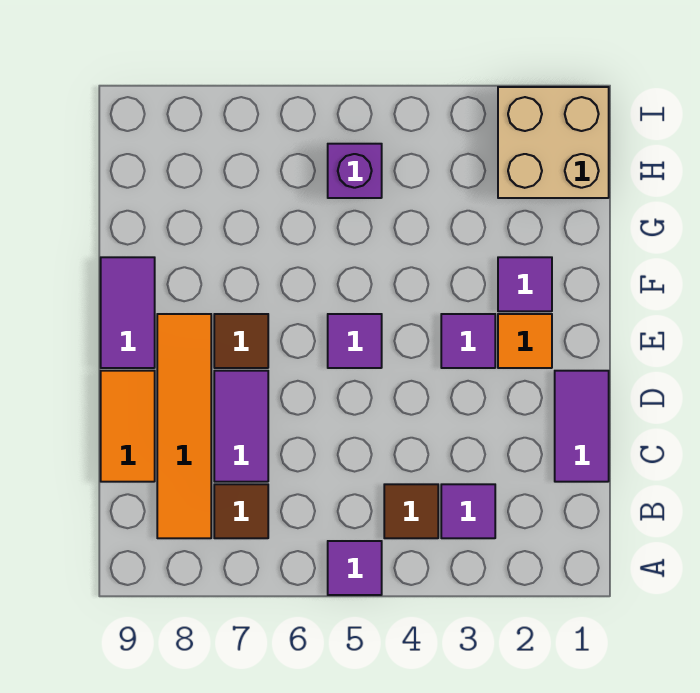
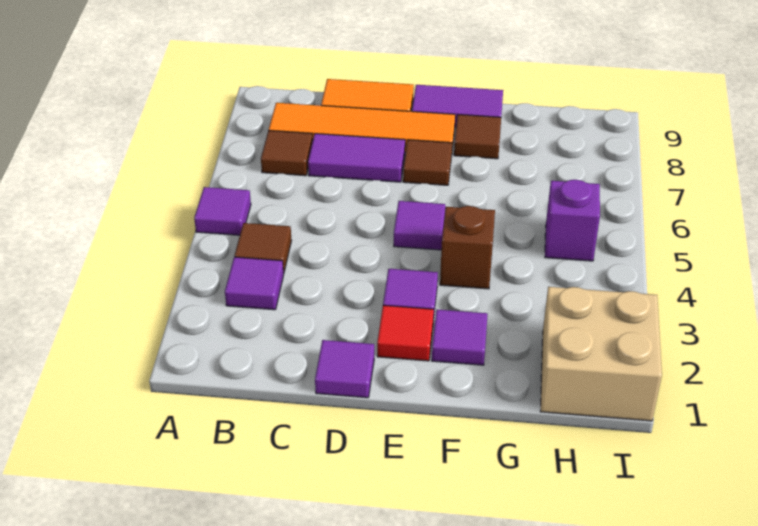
purple tile C1:D1 level 1 -> purple tile D1 level 1
orange tile E2 level 1 -> red tile E2 level 1
none -> brown brick F4 level 1
none -> brown tile F8 level 1

